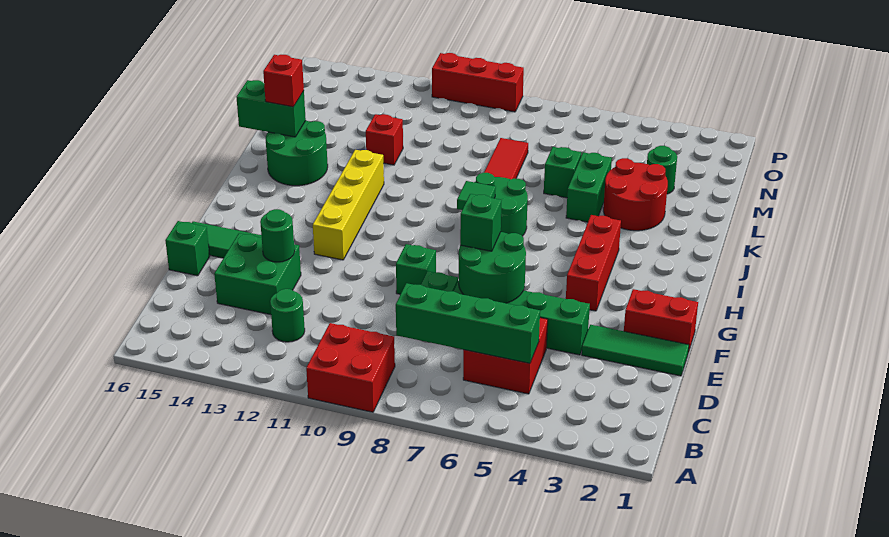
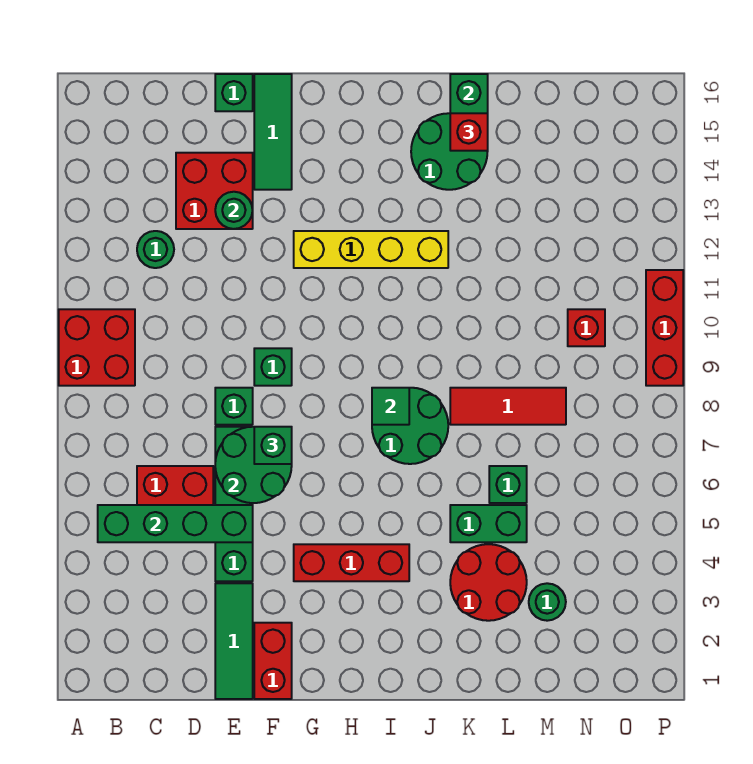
green brick C5:C8 level 2 -> green brick B5:E5 level 2
green brick D13:E14 level 1 -> red brick D13:E14 level 1
red brick L12 level 1 -> red brick N10 level 1

